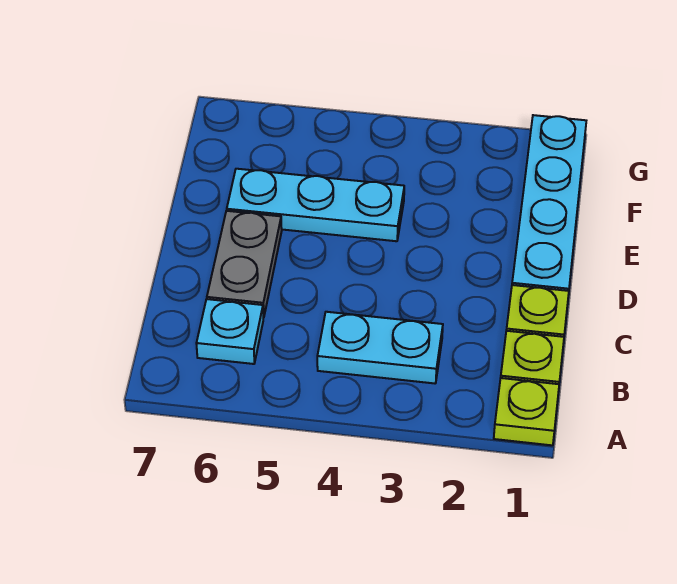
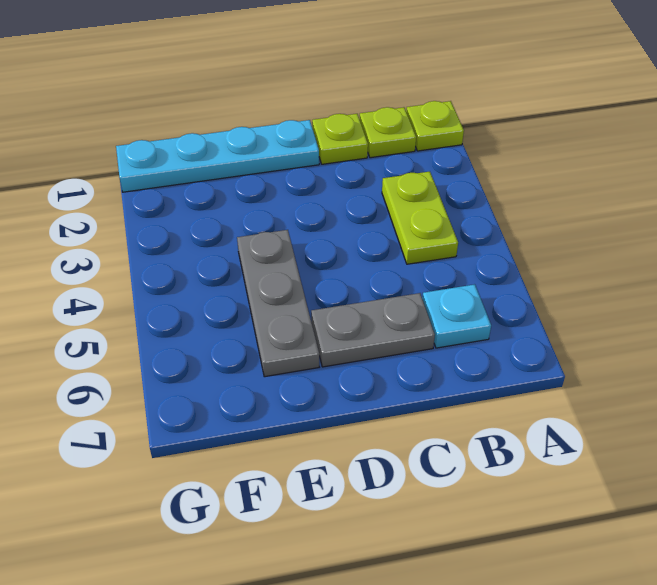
cyan plate B3:B4 level 1 -> lime plate B3:B4 level 1
cyan plate E4:E6 level 1 -> grey plate E4:E6 level 1

